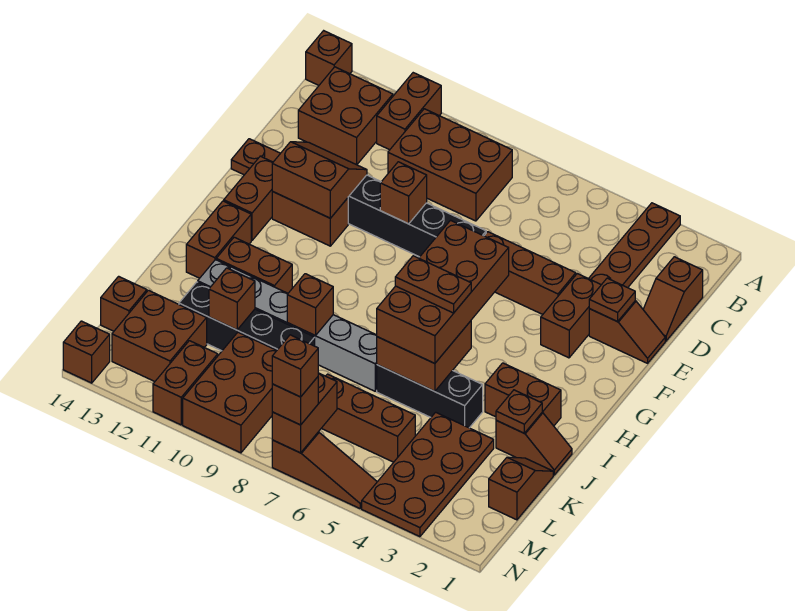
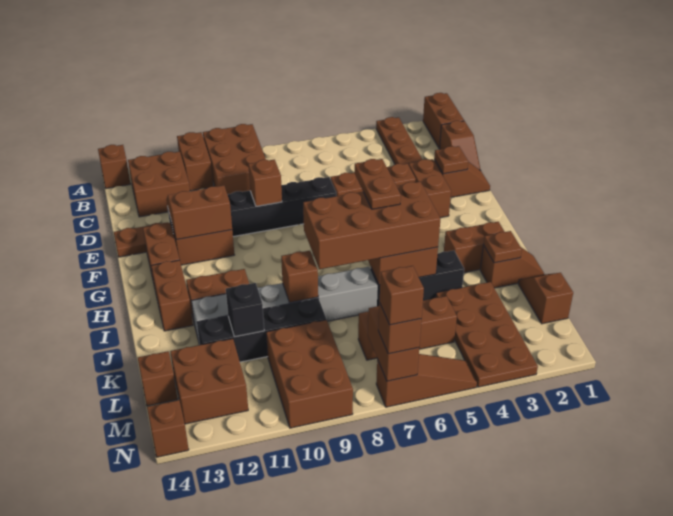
brown brick B8:C10 level 1 -> brown brick A9:C10 level 1
brown brick G5:J6 level 3 -> brown brick I5:J8 level 3
brown plate I5:I6 level 4 -> brown plate H6:I6 level 4
brown brick K11 level 2 -> black brick K11 level 2
brown brick M11:N11 level 1 -> brown brick A1:B1 level 1

